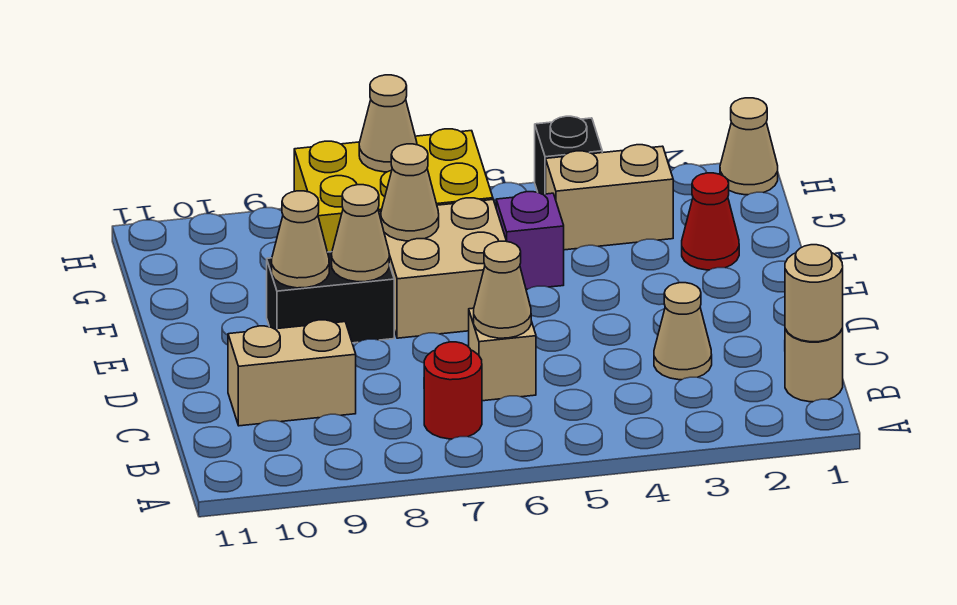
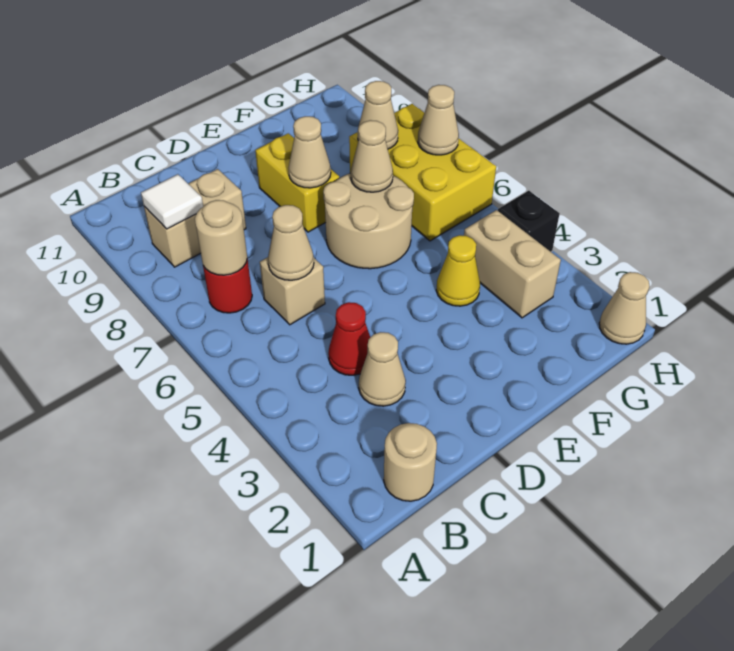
tan round brick B1 level 2 -> tan round brick B7 level 2
none -> white tile B9 level 2
tan brick C9:C10 level 1 -> tan brick B9:C9 level 1
tan brick E6:F7 level 1 -> tan round brick E6:F7 level 1
black brick E8:E9 level 1 -> yellow brick E8:E9 level 1
tan cone E9 level 2 -> tan cone G8 level 2
red cone F2 level 1 -> red cone C4 level 1
none -> yellow cone F4 level 1
purple brick F5 level 1 -> none

